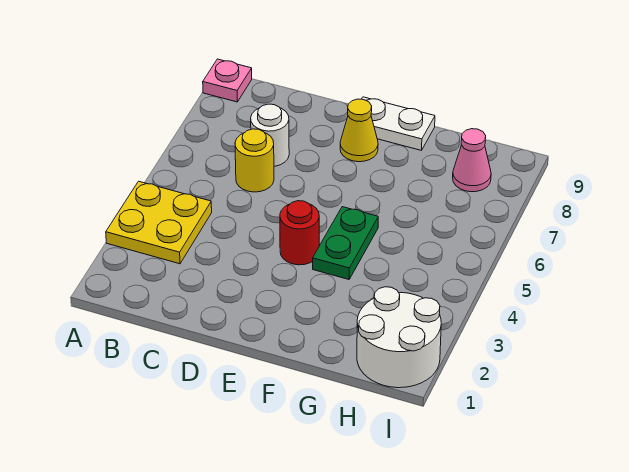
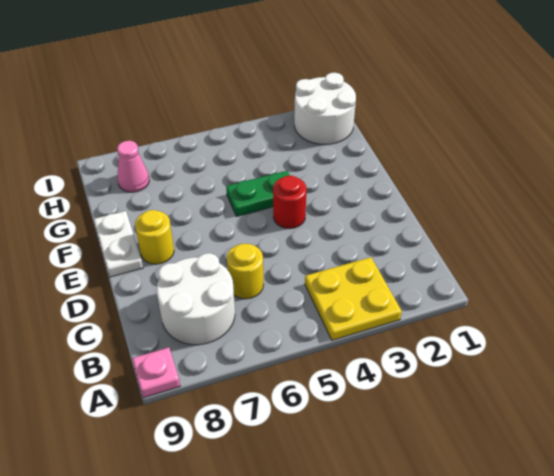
white round brick C7 level 1 -> white round brick B7:C8 level 1
yellow cone E8 level 1 -> yellow round brick E8 level 1

